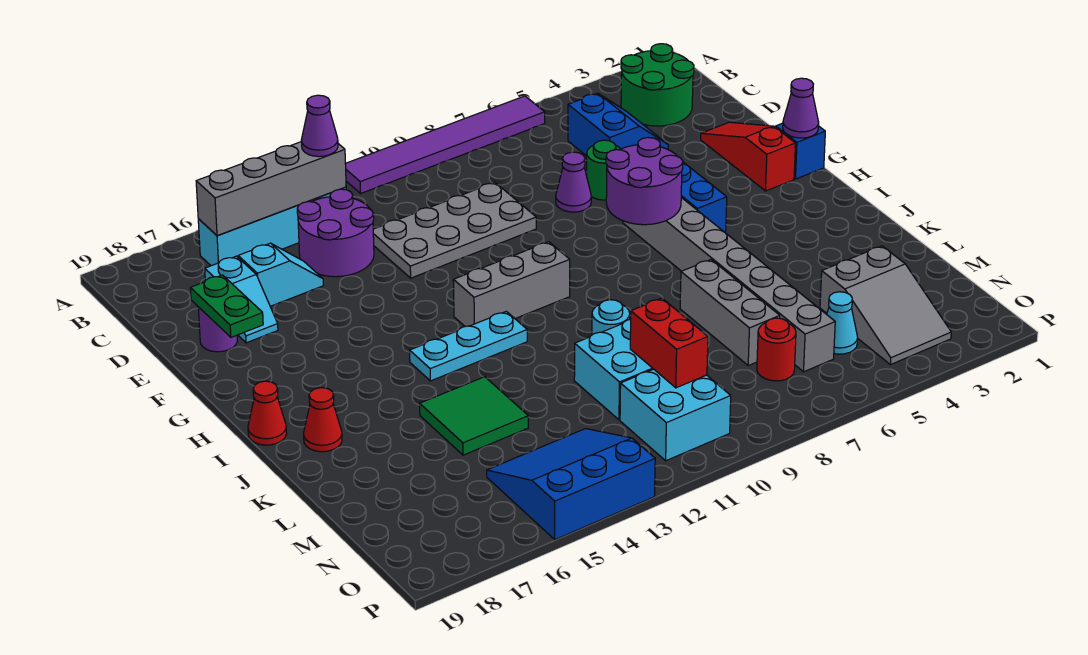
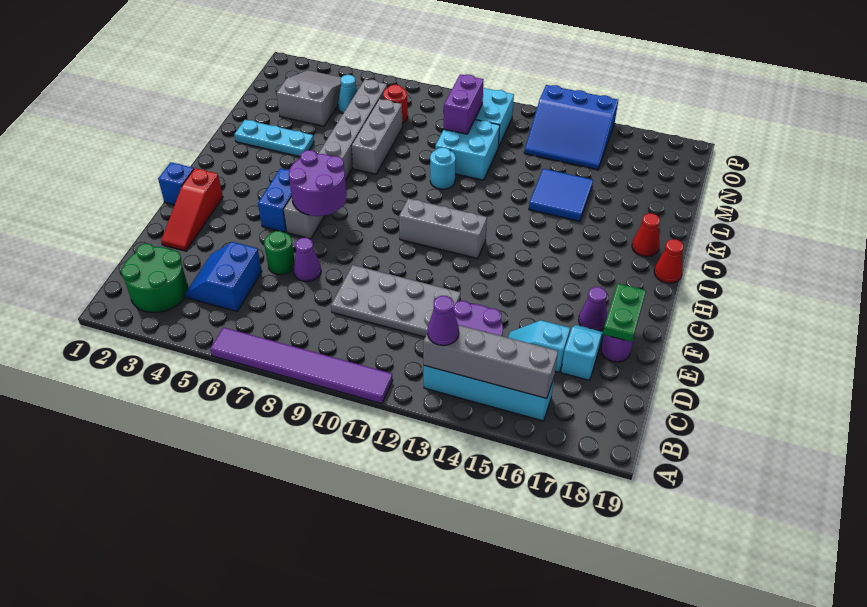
purple cone G1 level 2 -> purple cone F17 level 1
cyan plate I12:I14 level 1 -> cyan plate K2:K4 level 1
green tile K14:L15 level 1 -> blue tile K14:L15 level 1
red brick M10:N10 level 2 -> purple brick M10:N10 level 2

